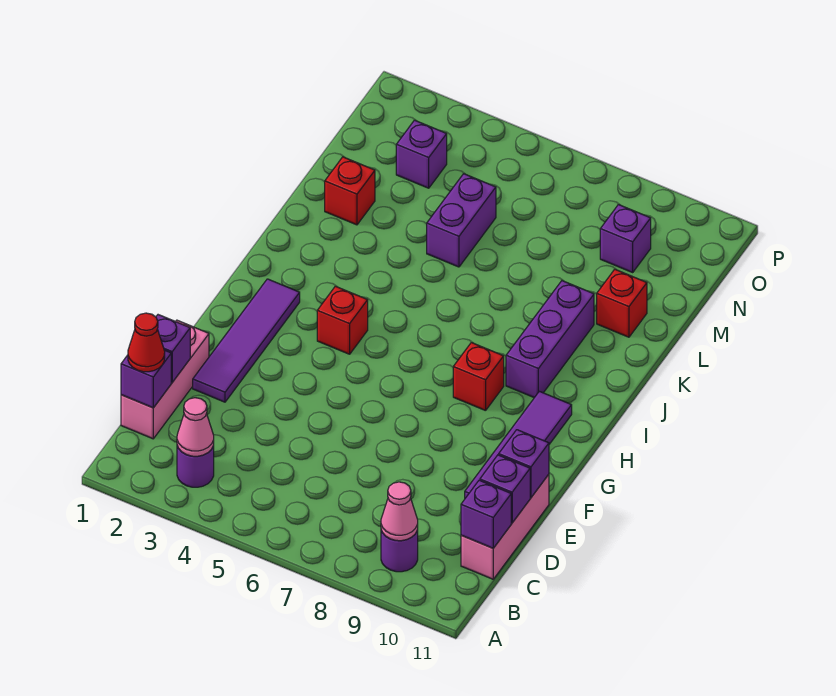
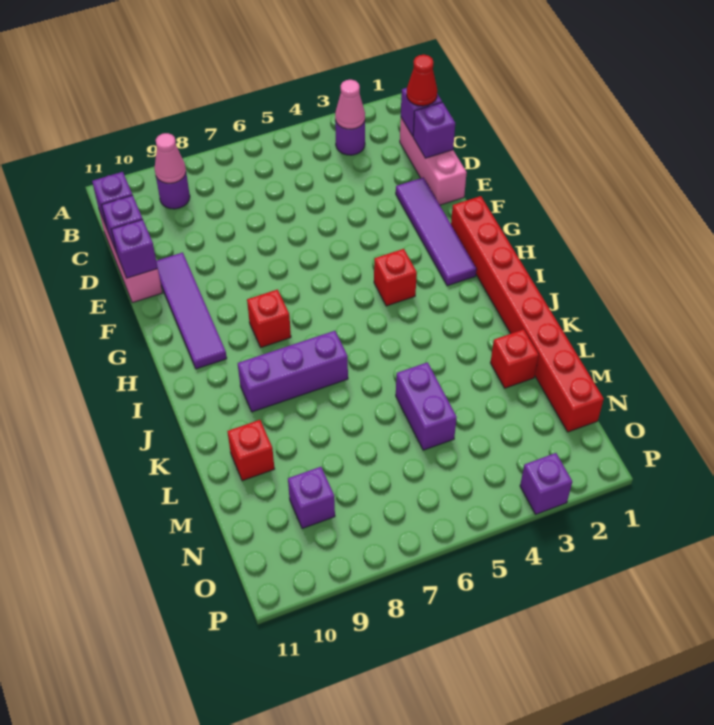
none -> red brick G1:N1 level 1
purple brick I9:K9 level 1 -> purple brick J7:J9 level 1
purple brick N3 level 1 -> purple brick P3 level 1

